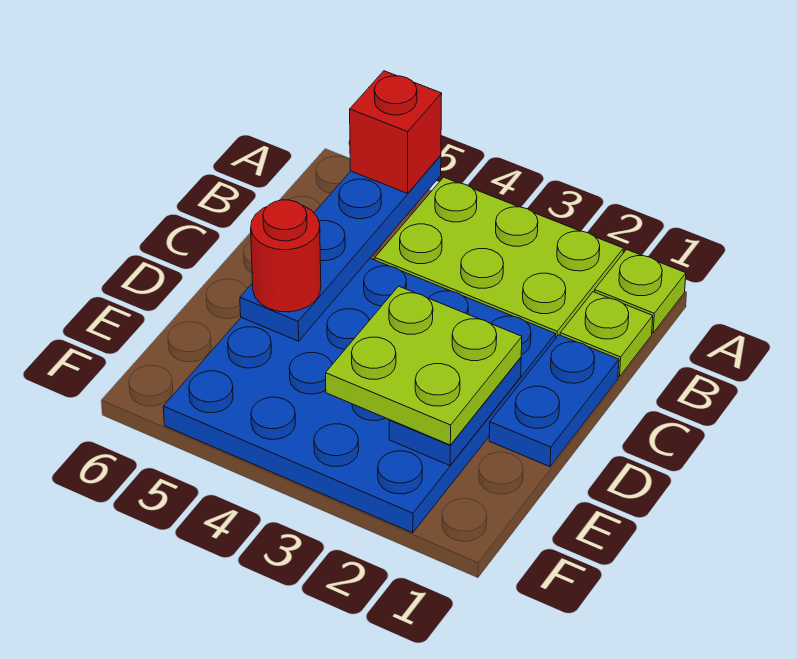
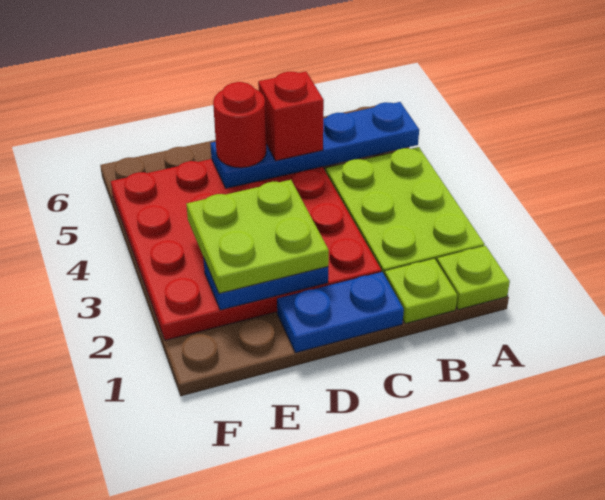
red brick A5 level 3 -> red brick C5 level 3
blue plate C2:F5 level 1 -> red plate C2:F5 level 1

